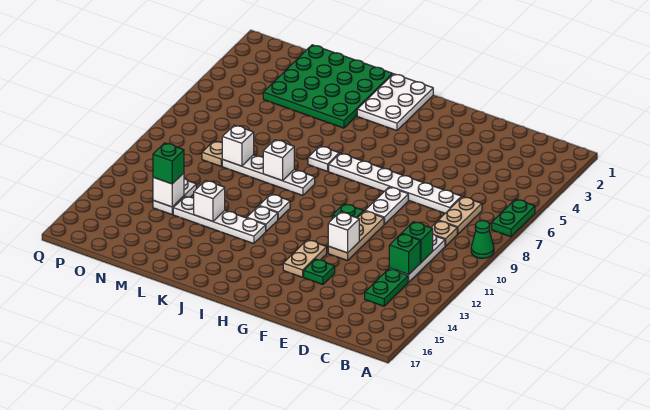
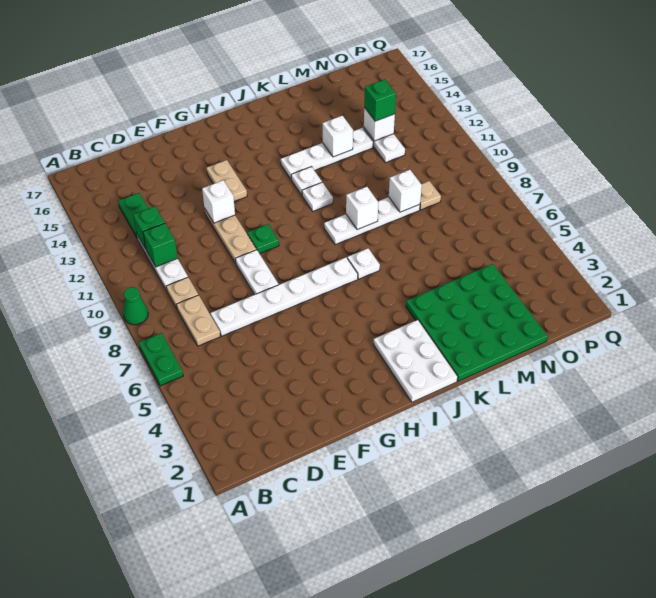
green plate F14 level 1 -> none

